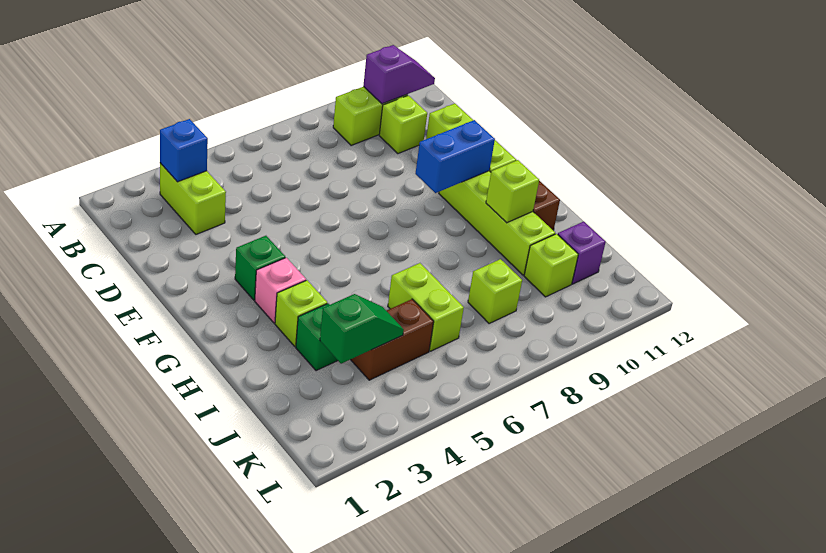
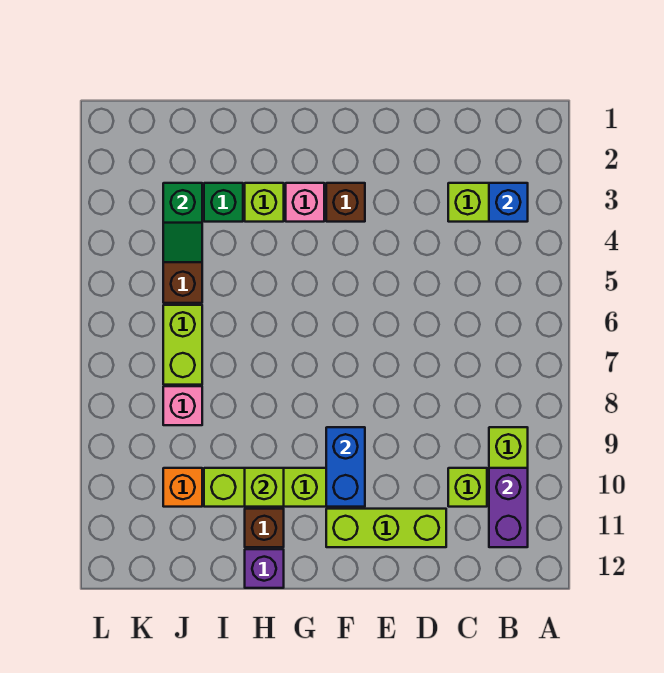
purple slope B10:B11 level 2 top 10 -> purple brick B10:B11 level 2
green brick F3 level 1 -> brown brick F3 level 1
lime brick I6:J6 level 1 -> lime brick J6:J7 level 1
lime brick J8 level 1 -> pink brick J8 level 1
lime brick J10 level 1 -> orange brick J10 level 1
purple brick J11 level 1 -> purple brick H12 level 1

